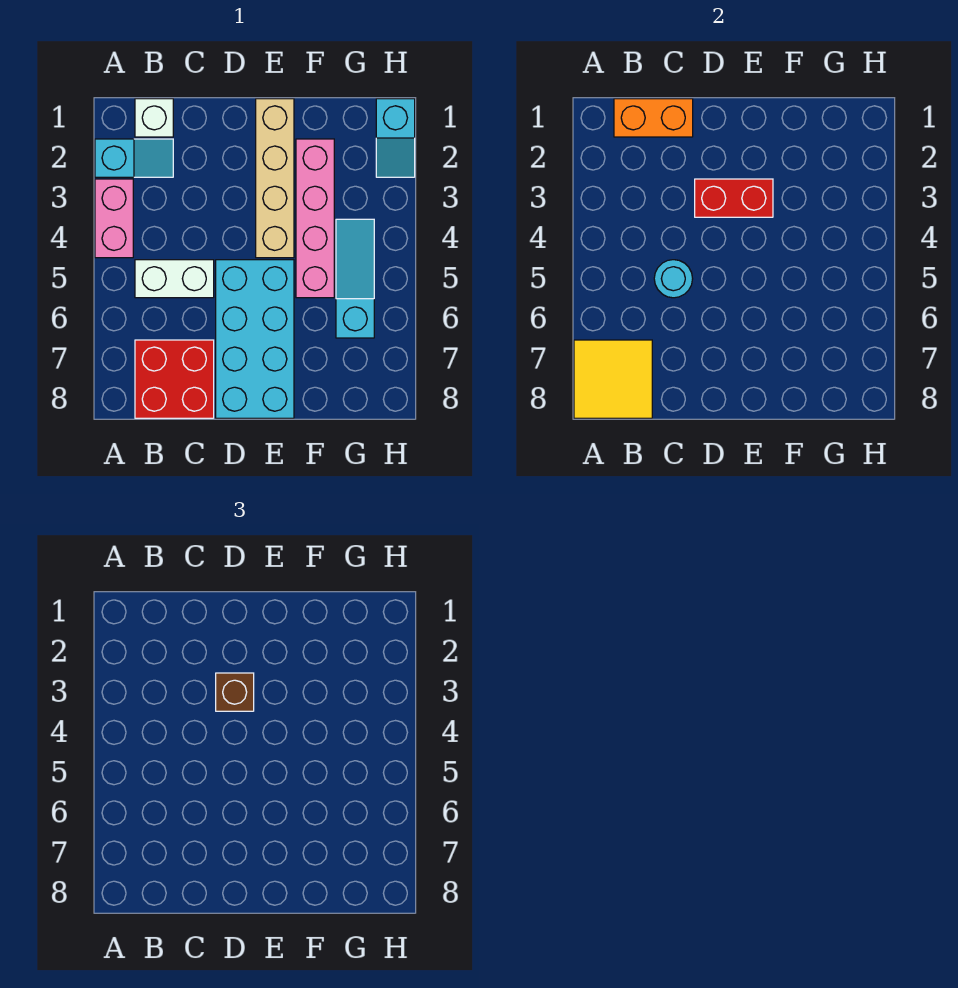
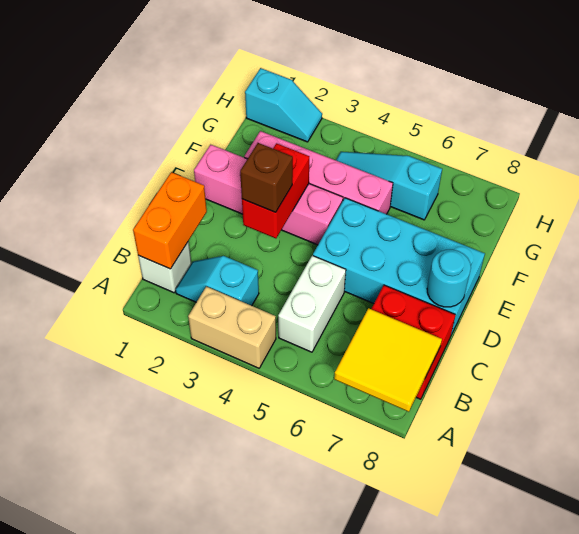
cyan slope A2:B2 level 1 top A -> cyan slope B2:B3 level 1 top 3
pink brick A3:A4 level 1 -> tan brick A3:A4 level 1
cyan round brick C5 level 2 -> cyan round brick D8 level 2
tan brick E1:E4 level 1 -> pink brick E1:E4 level 1

